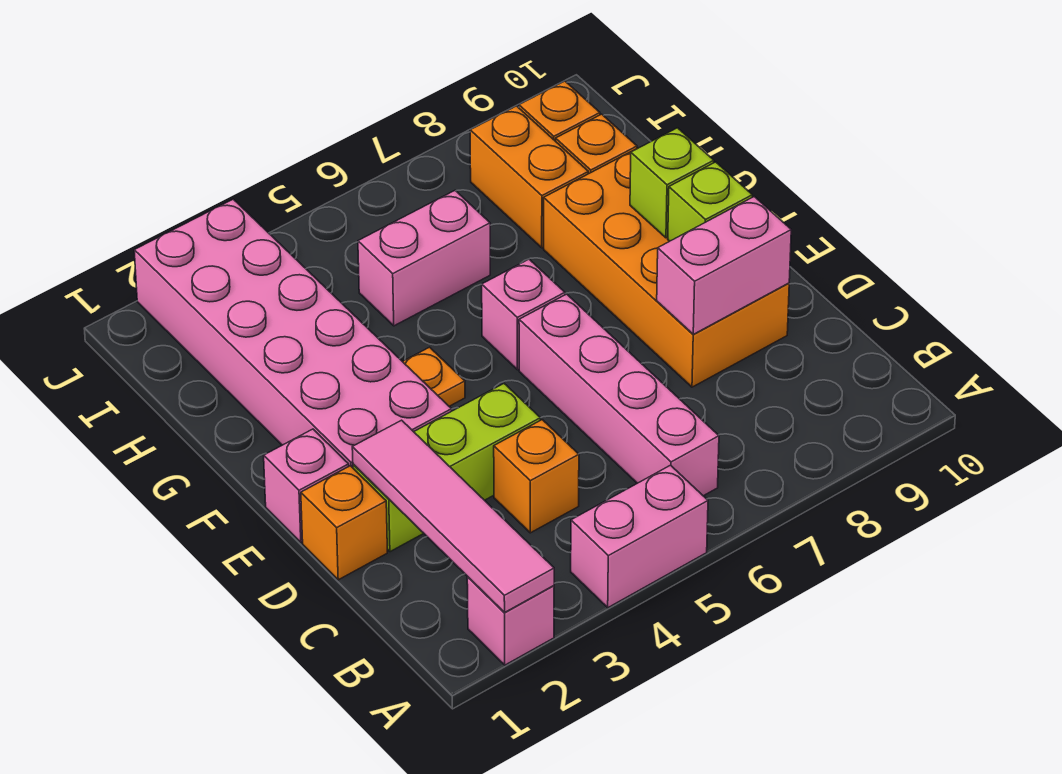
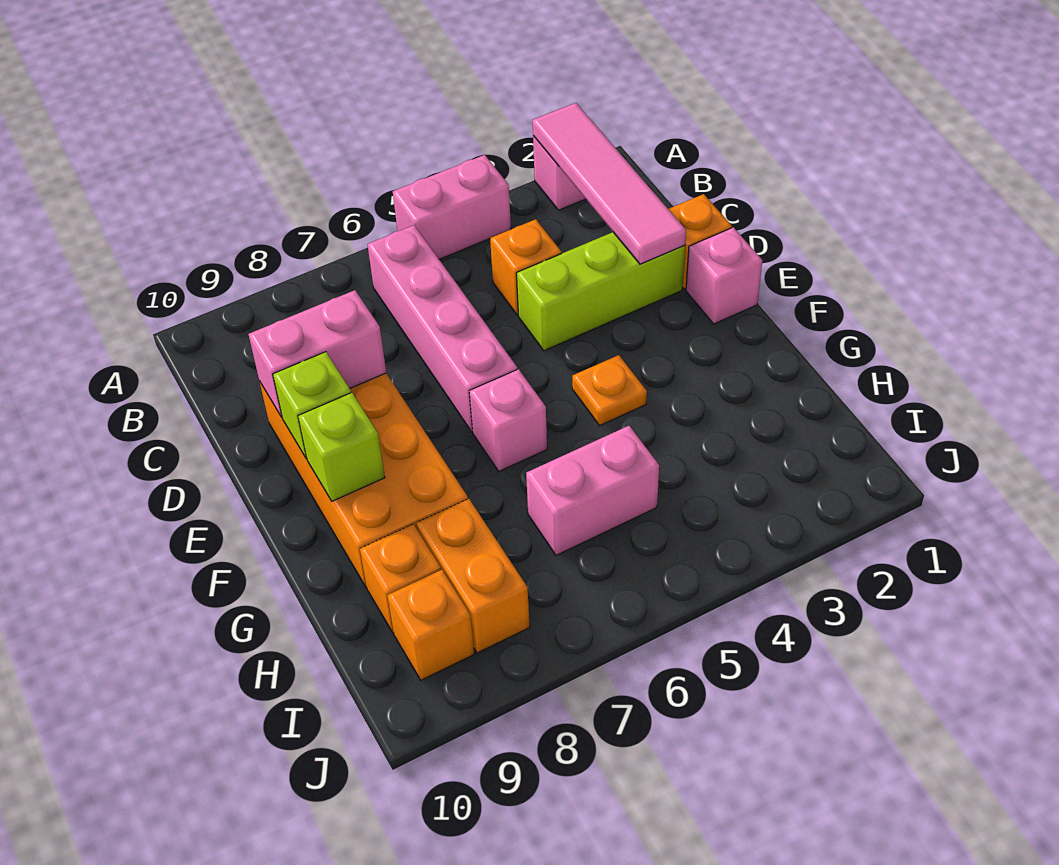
pink brick E2:J3 level 1 -> none

